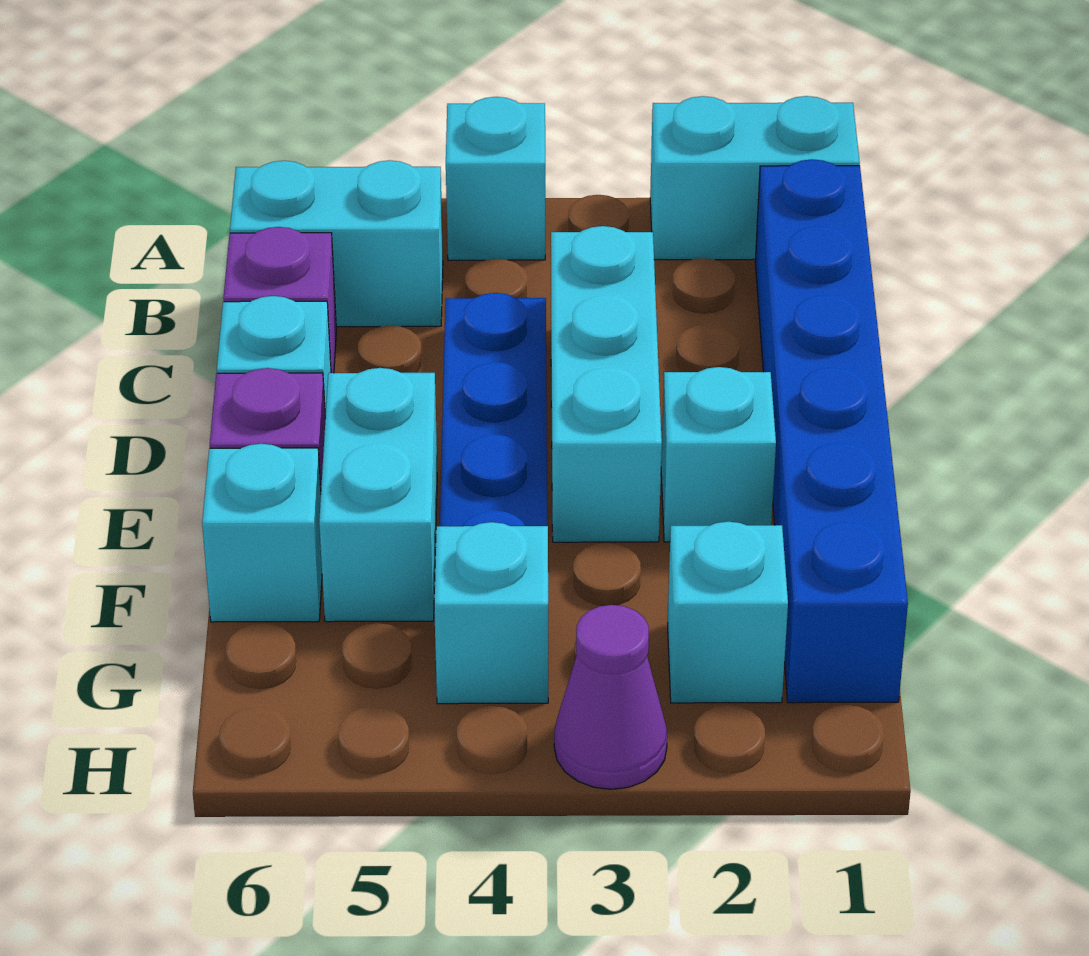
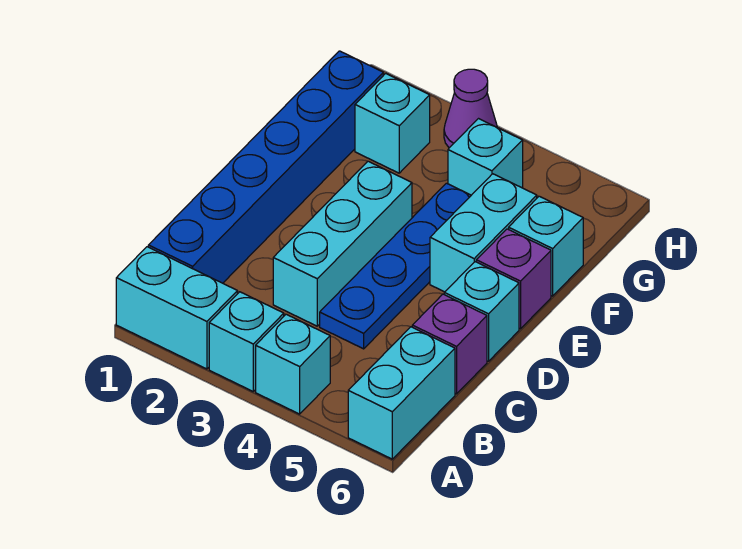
cyan brick B5:B6 level 1 -> cyan brick A6:B6 level 1
cyan brick E2 level 1 -> cyan brick A3 level 1

